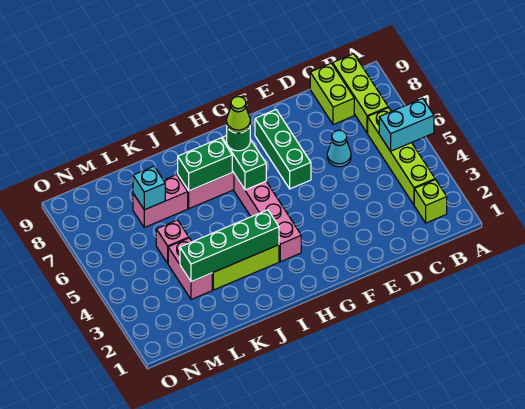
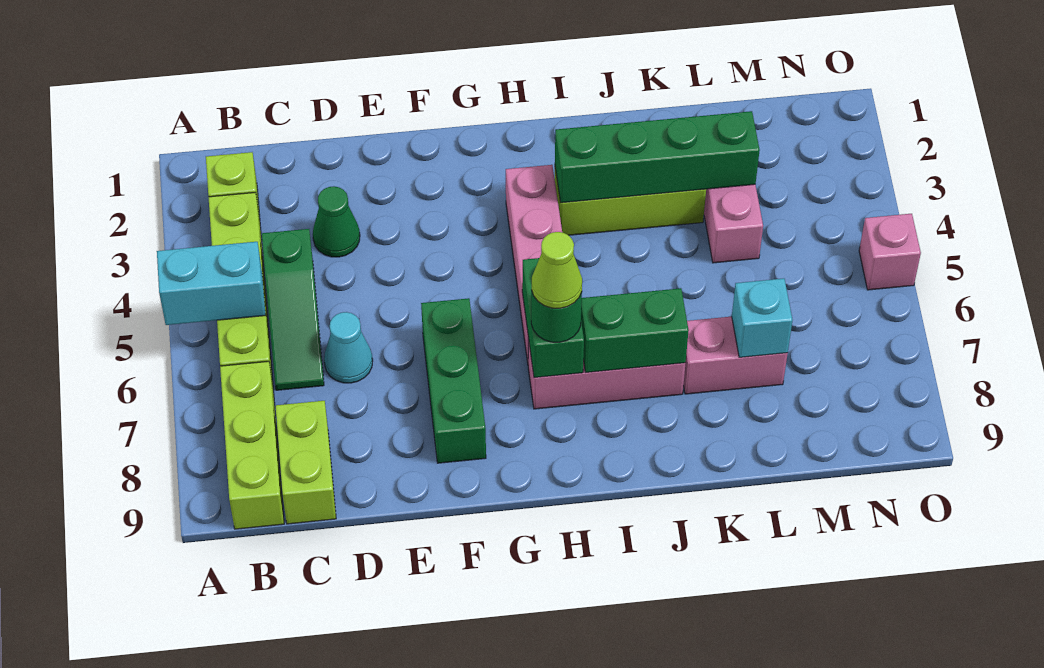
none -> green slope C4:C6 level 1 top 4
none -> green cone D3 level 1
pink brick L5 level 1 -> pink brick O5 level 1

